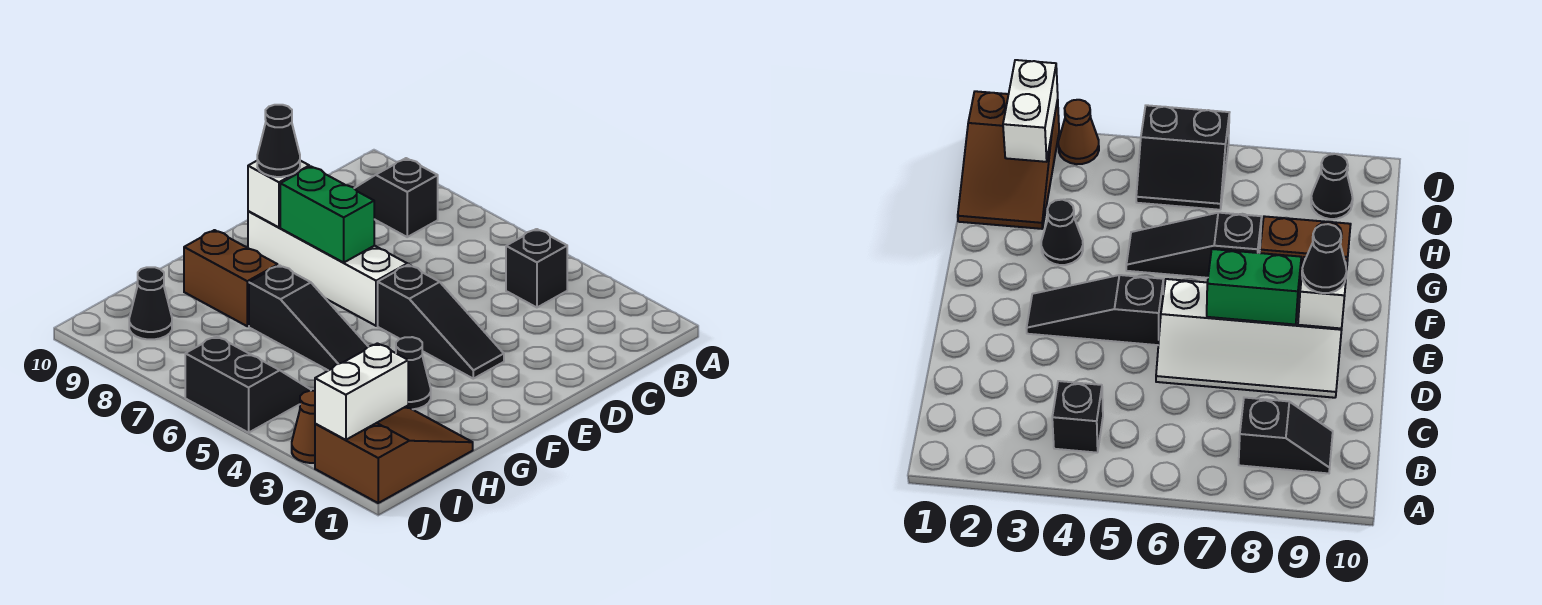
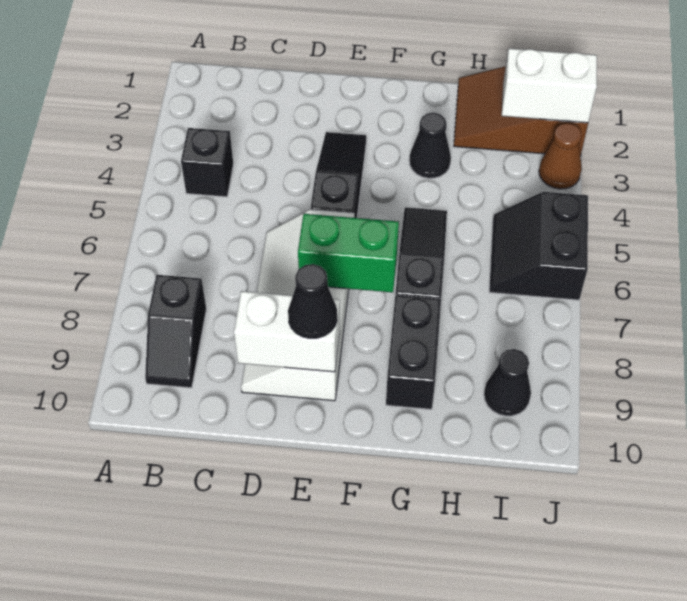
green brick E7:E8 level 2 -> green brick E7:F7 level 2
white brick E9 level 2 -> white brick D9:E9 level 2
brown brick G8:G9 level 1 -> black brick G8:G9 level 1

